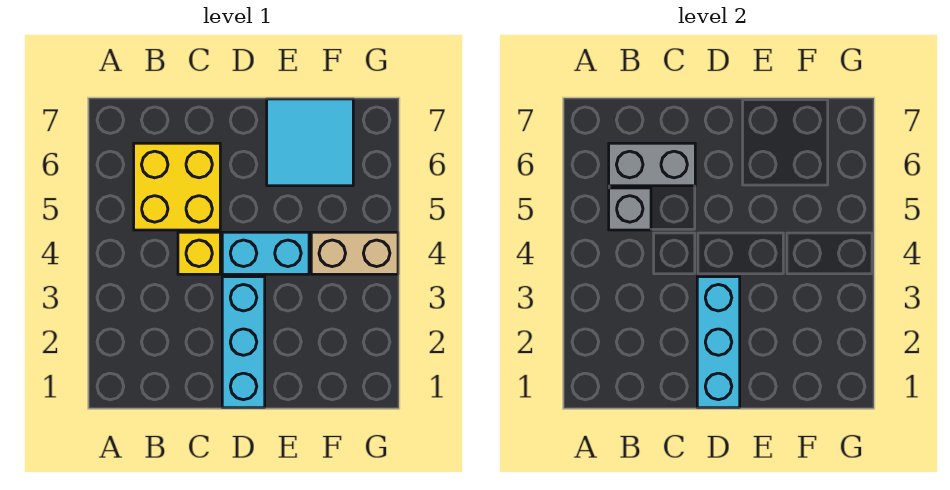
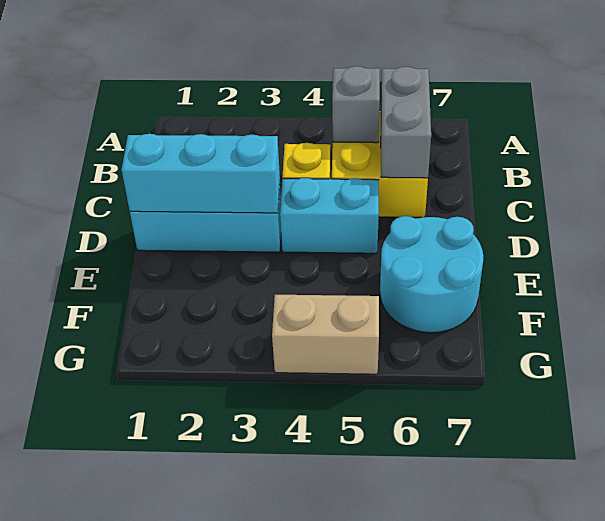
cyan brick D4:E4 level 1 -> cyan brick D4:D5 level 1
cyan tile E6:F7 level 1 -> cyan round brick E6:F7 level 1
tan brick F4:G4 level 1 -> tan brick G4:G5 level 1

